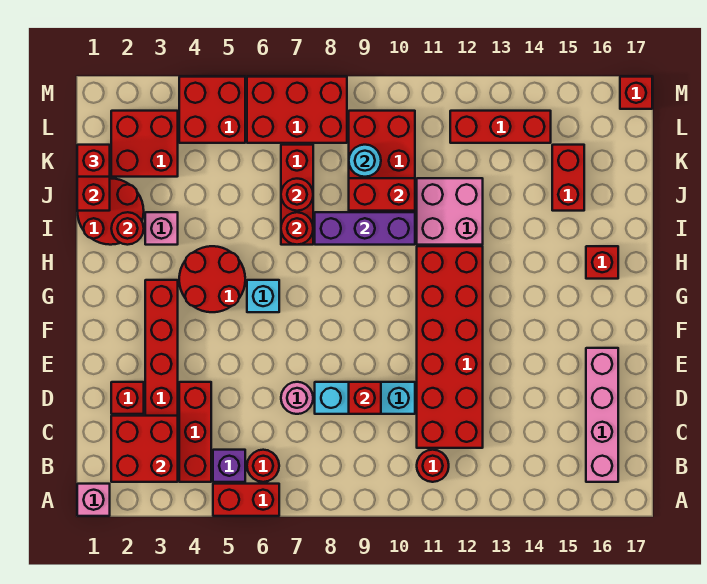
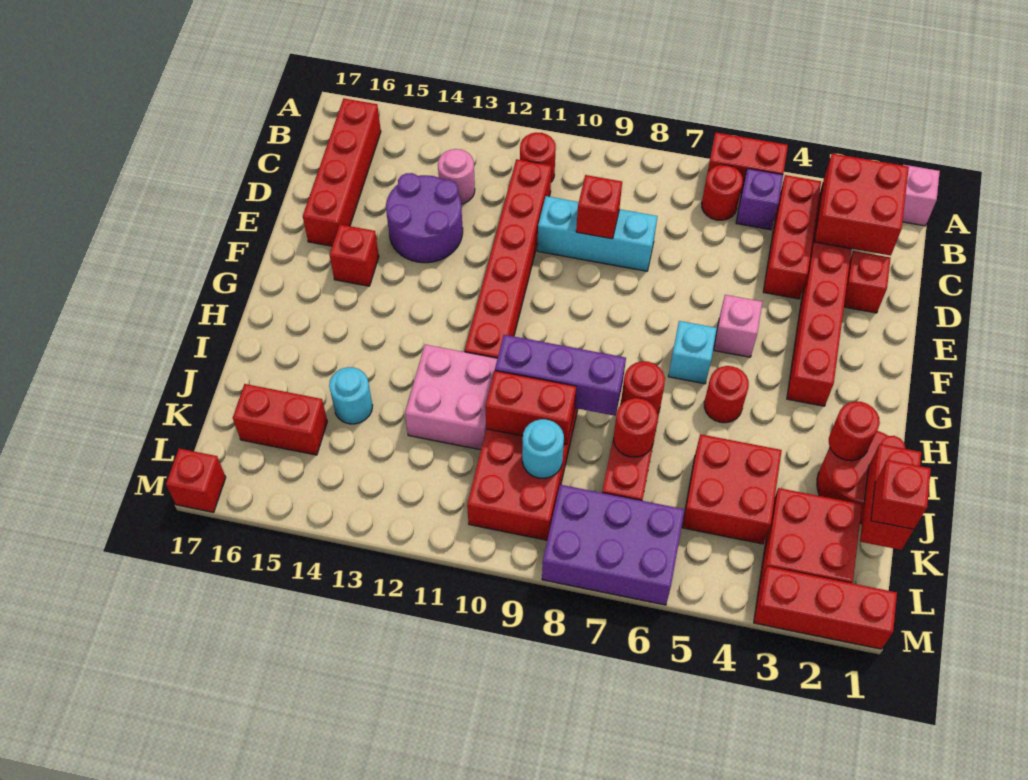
pink brick B16:E16 level 1 -> red brick B16:E16 level 1
red brick C11:H12 level 1 -> red brick C11:H11 level 1
pink round brick D7 level 1 -> pink round brick C13 level 1
none -> purple round brick D13:E14 level 1
red round brick G4:H5 level 1 -> red round brick H5 level 1
red brick H16 level 1 -> red brick F15 level 1
pink brick I3 level 1 -> pink brick F5 level 1
none -> cyan round brick J14 level 1
red brick J15:K15 level 1 -> red brick K15:K16 level 1
red brick L4:M5 level 1 -> red brick J4:K5 level 1
red brick L6:M8 level 1 -> purple brick L6:M8 level 1
red brick L12:L14 level 1 -> red brick M1:M3 level 1

